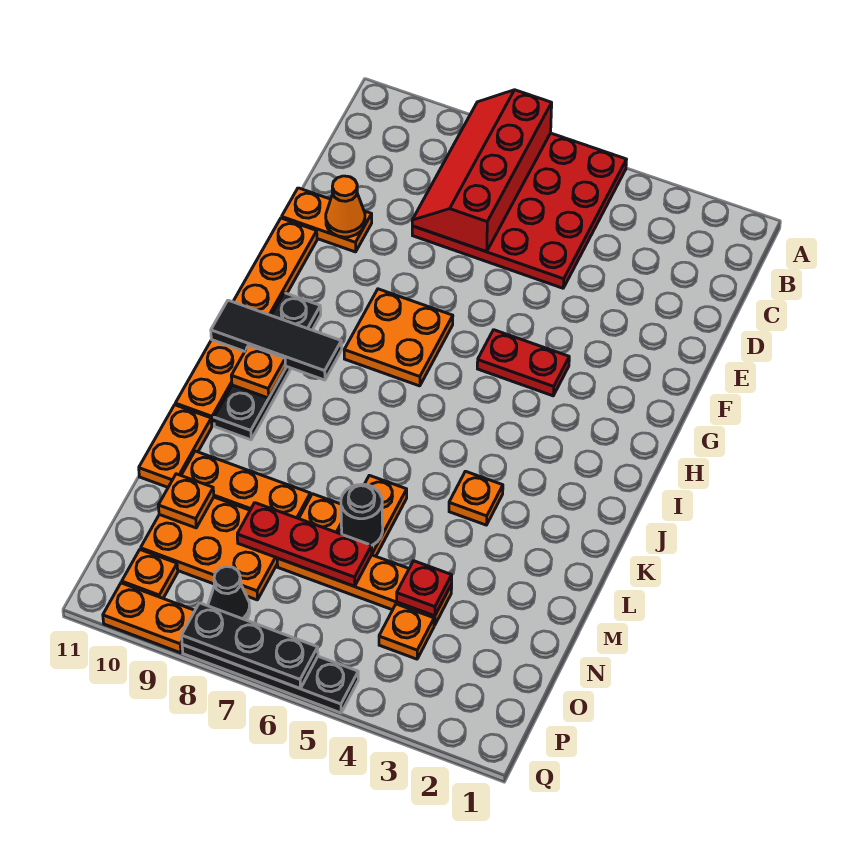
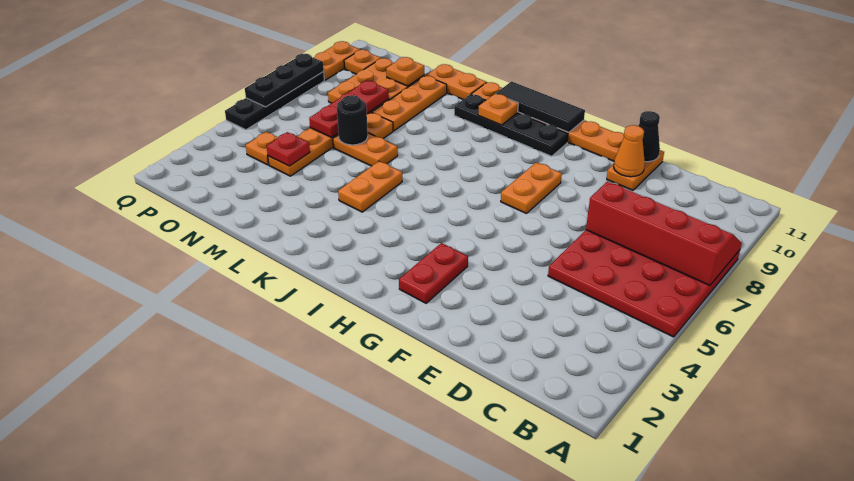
red plate G4:G5 level 1 -> red plate G2:G3 level 1
orange plate G7:H8 level 1 -> orange plate G7:G8 level 1
black tile I9:I11 level 2 -> black tile H11:J11 level 2
orange plate K4 level 1 -> orange plate K4:K5 level 1
black cone P8 level 1 -> black cone E11 level 2

